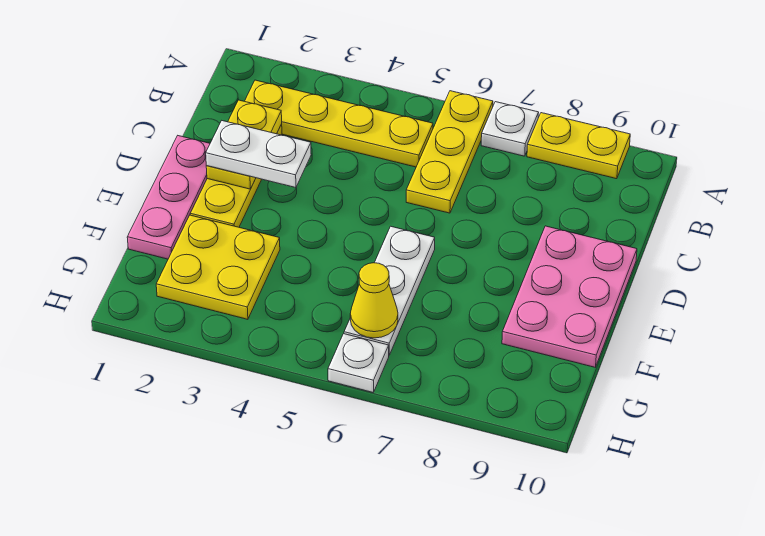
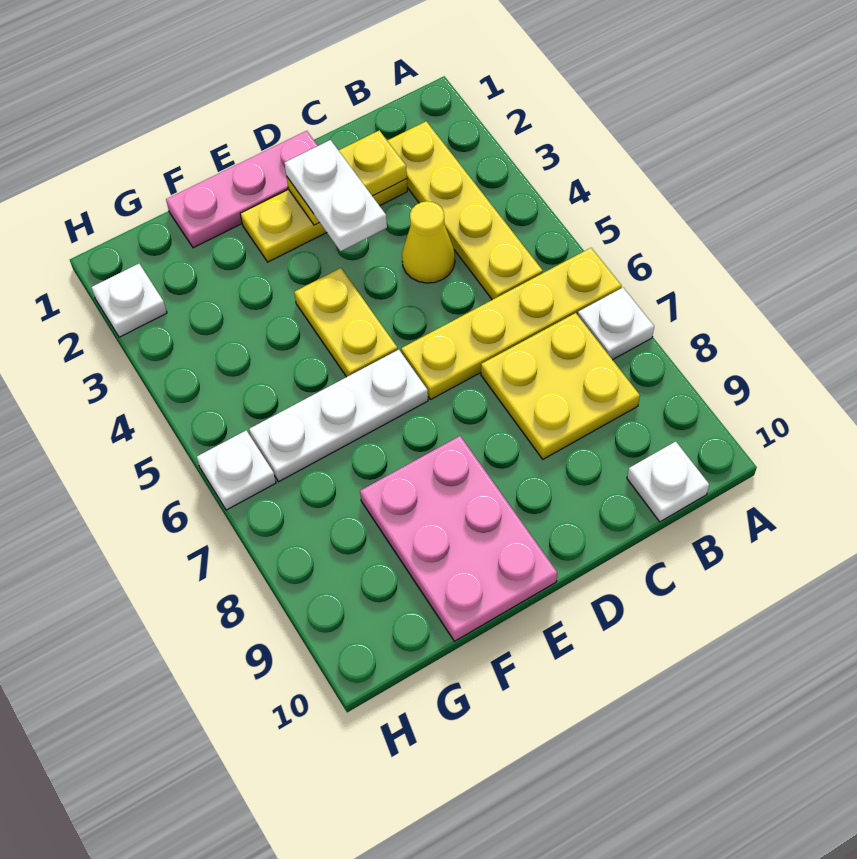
yellow plate A6:C6 level 1 -> yellow plate A6:D6 level 1
yellow plate A8:A9 level 1 -> yellow plate E4:E5 level 1
none -> white plate B10 level 1
pink plate D9:F10 level 1 -> pink plate E8:F10 level 1
yellow plate F2:G3 level 1 -> yellow plate B7:C8 level 1
yellow cone G6 level 2 -> yellow cone C4 level 1
none -> white plate H2 level 1

